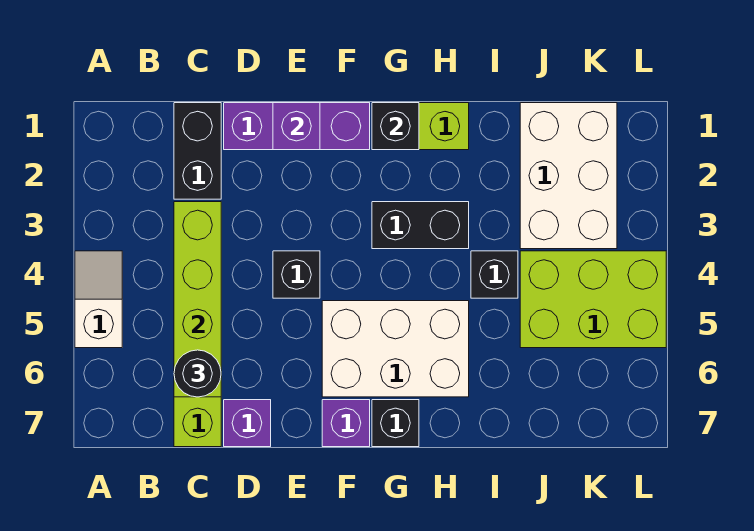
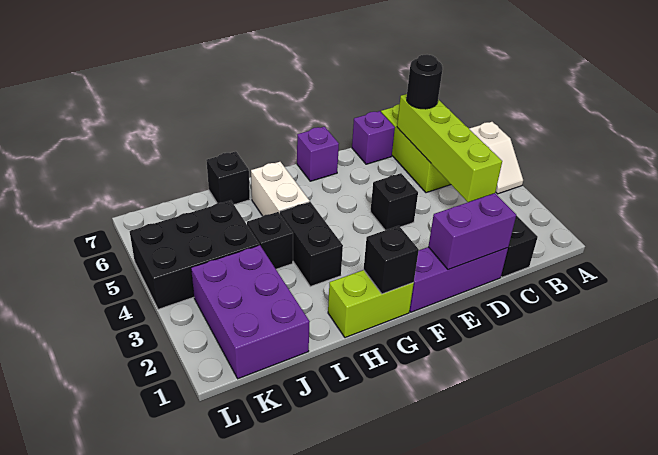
purple brick E1 level 2 -> purple brick D1:E1 level 2
white brick F5:H6 level 1 -> white brick H5:H6 level 1
black brick G3:H3 level 1 -> black brick H3:H4 level 1
black brick G7 level 1 -> black brick I7 level 1
white brick J1:K3 level 1 -> purple brick J1:K3 level 1
lime brick J4:L5 level 1 -> black brick J4:L5 level 1

